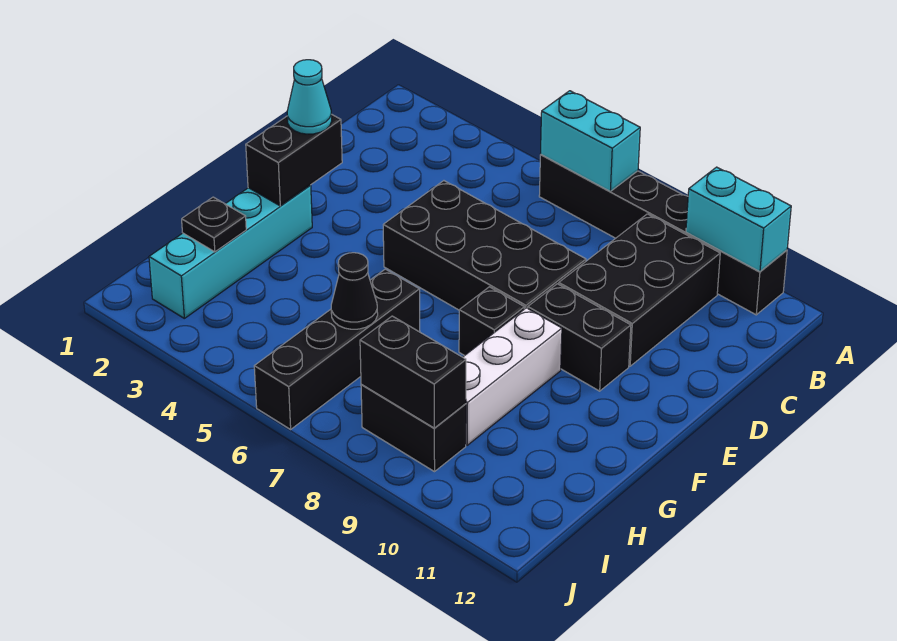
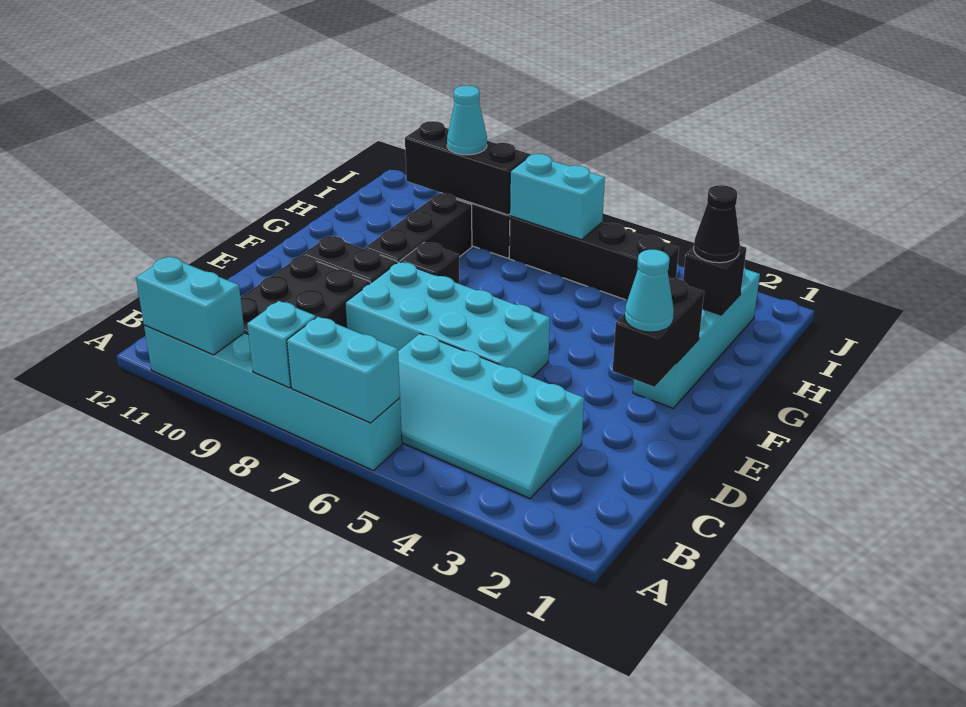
black brick A6:A11 level 1 -> cyan brick A6:A11 level 1
none -> cyan brick A8 level 2
none -> cyan slope B3:C6 level 1 top C
black brick D5:E8 level 1 -> cyan brick D5:E8 level 1
white brick F9:H9 level 1 -> black brick F9:H9 level 1
black brick G6:J6 level 1 -> black brick I4:I7 level 1
black plate H2 level 2 -> black brick H2 level 2
black cone H6 level 2 -> black cone H2 level 3
none -> cyan brick I6:I7 level 2
black brick I8:I9 level 2 -> black brick I8:I10 level 2
none -> cyan cone I9 level 3

